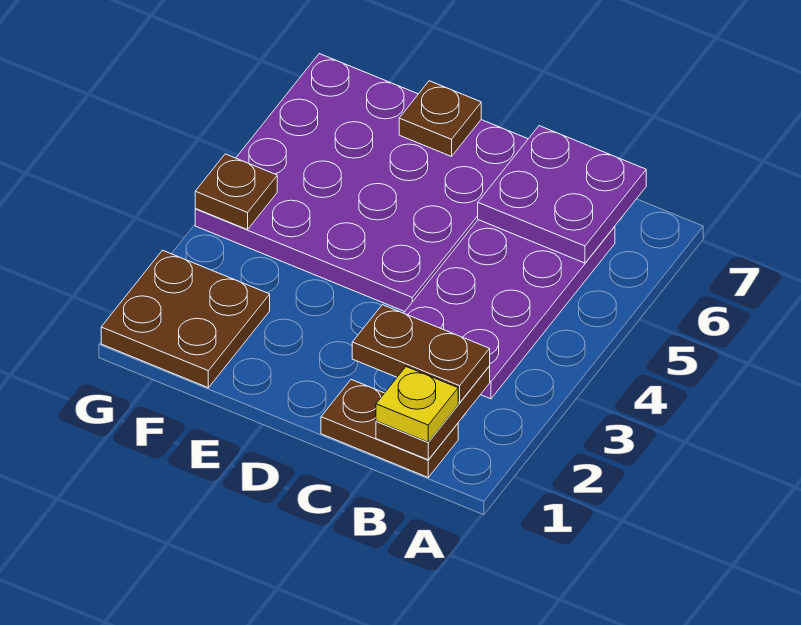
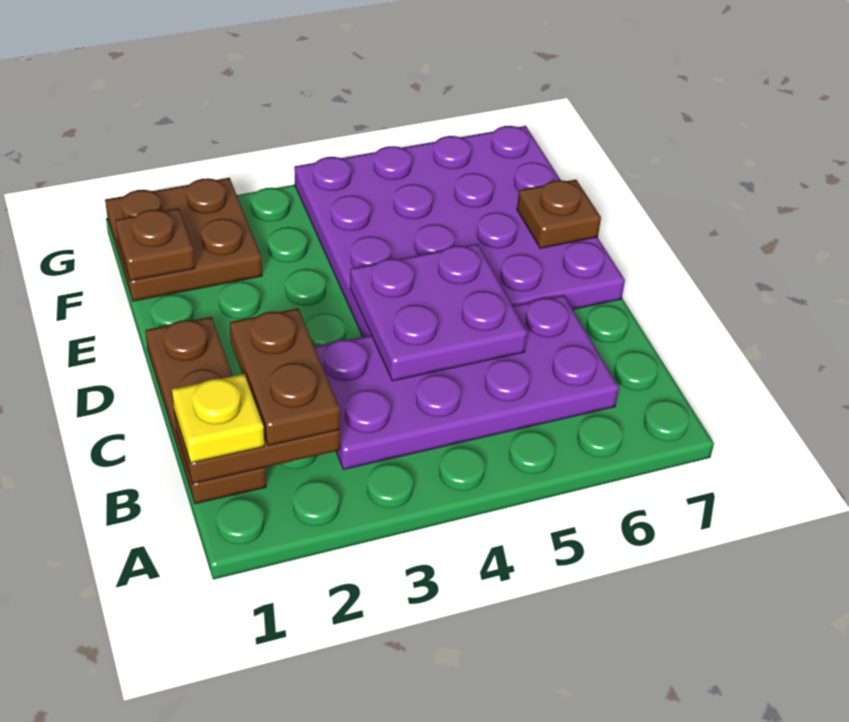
brown plate B1:C1 level 1 -> brown plate B1:D1 level 1
purple plate B6:C7 level 2 -> purple plate C4:D5 level 2
brown plate G4 level 2 -> brown plate F1 level 2

